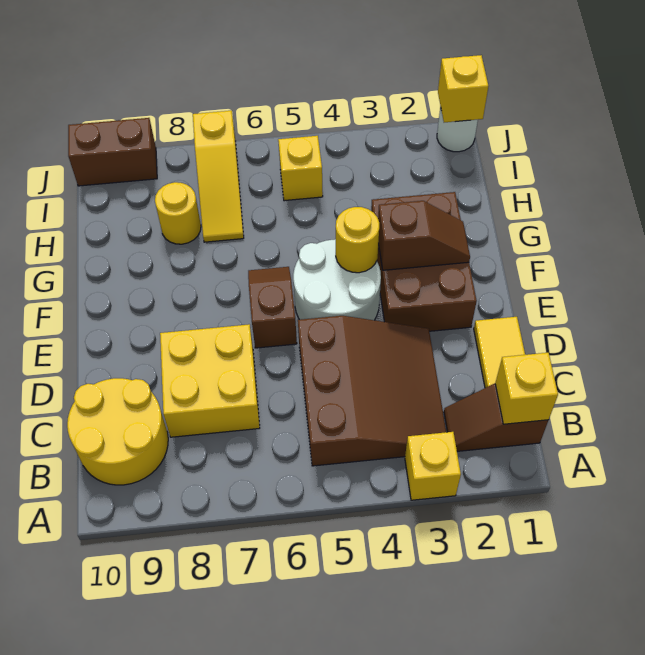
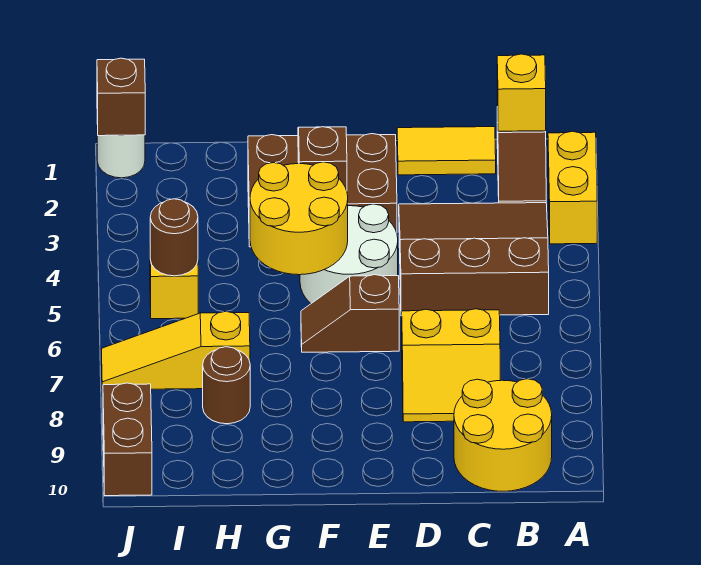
yellow brick A3 level 1 -> yellow brick A2:A3 level 1
yellow brick C7:D8 level 1 -> yellow slope C7:D8 level 1 top 7
yellow round brick F4 level 2 -> yellow round brick F4:G5 level 2
yellow slope H7:J7 level 1 top J -> yellow slope H7:J7 level 1 top H
yellow round brick H8 level 1 -> brown round brick H8 level 1
none -> brown round brick I5 level 2
yellow brick J1 level 2 -> brown brick J1 level 2

